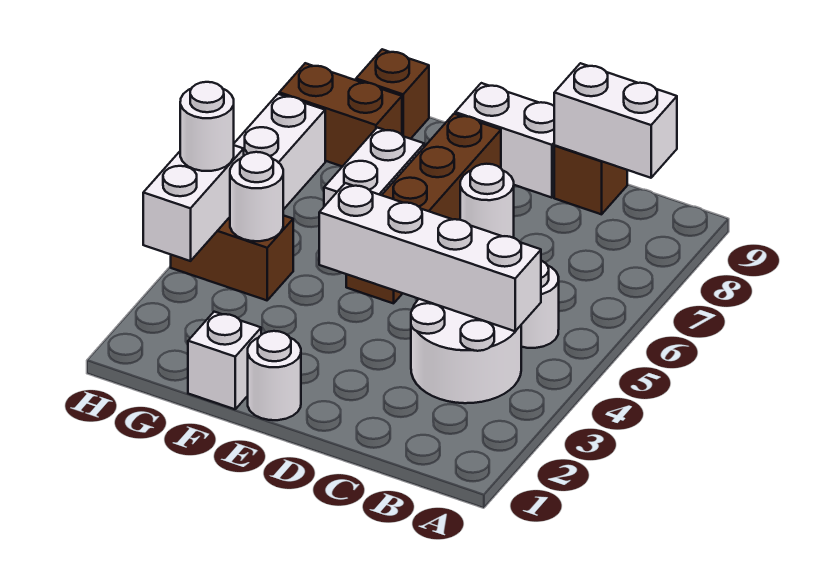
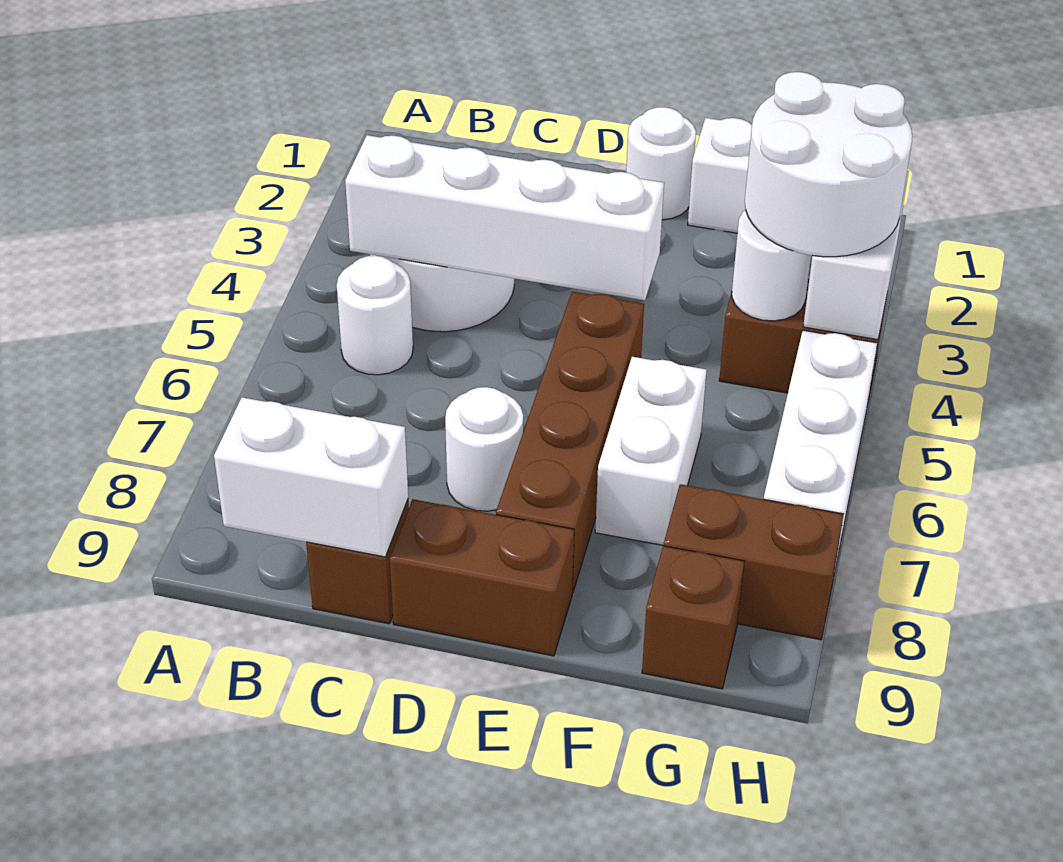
white brick D9:E9 level 1 -> brown brick D9:E9 level 1
white round brick H4 level 3 -> white round brick G3:H4 level 3

